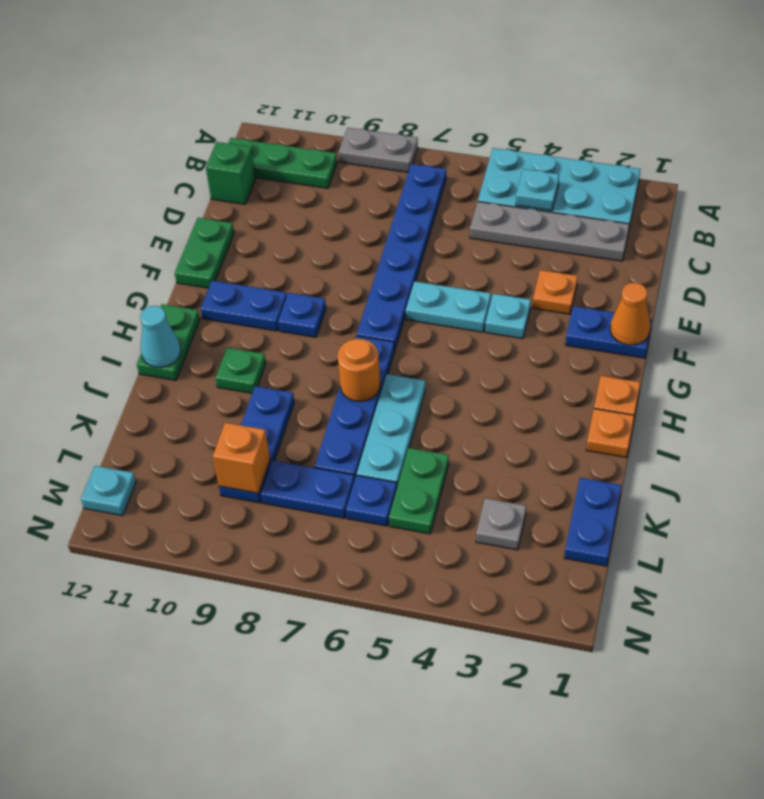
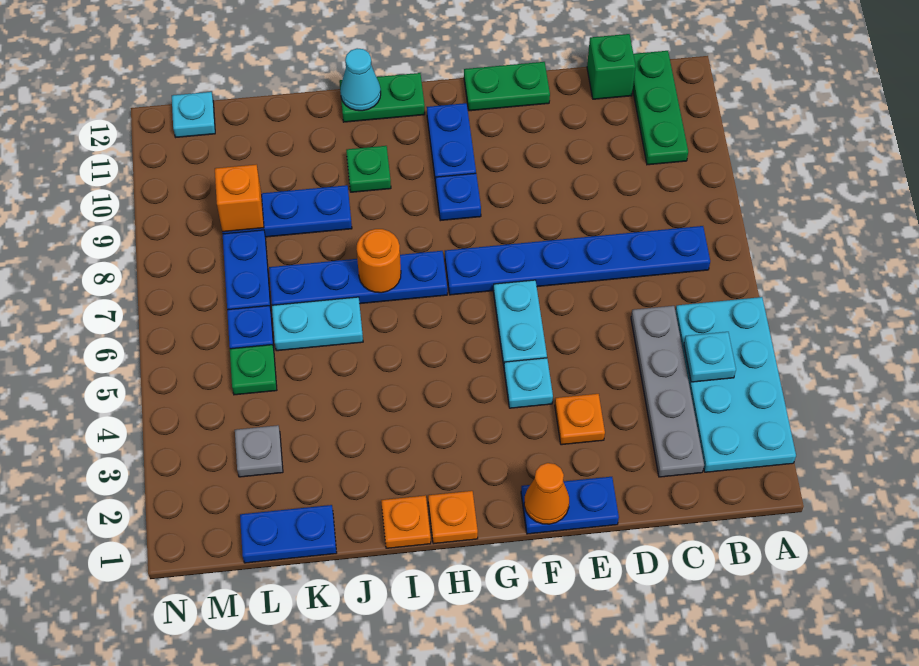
grey plate A8:A9 level 1 -> none
blue plate F1:F2 level 1 -> blue plate E1:F1 level 1
cyan plate I6:K6 level 1 -> cyan plate J6:K6 level 1
green plate K5:L5 level 1 -> green plate L5 level 1

